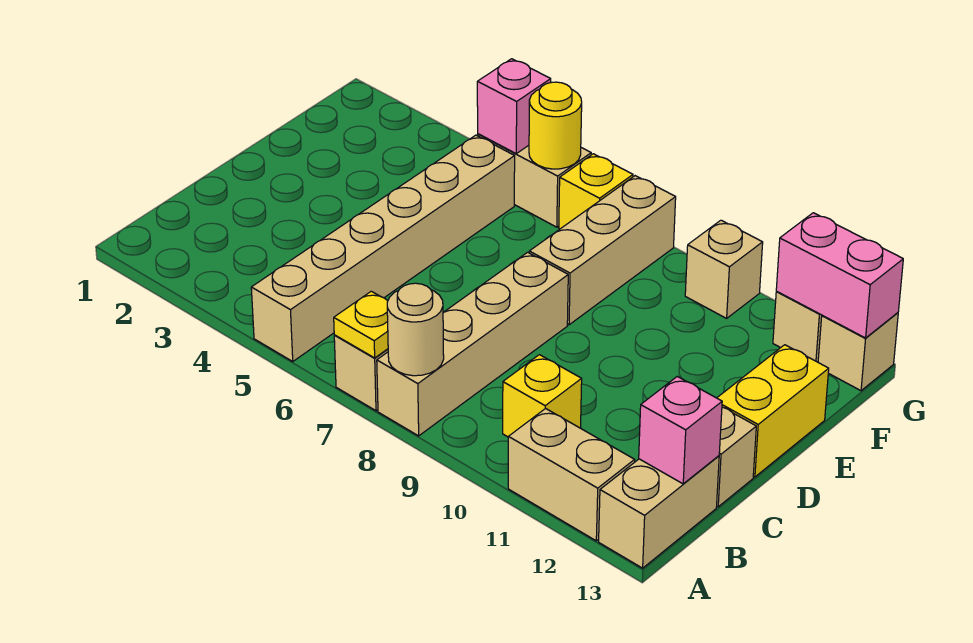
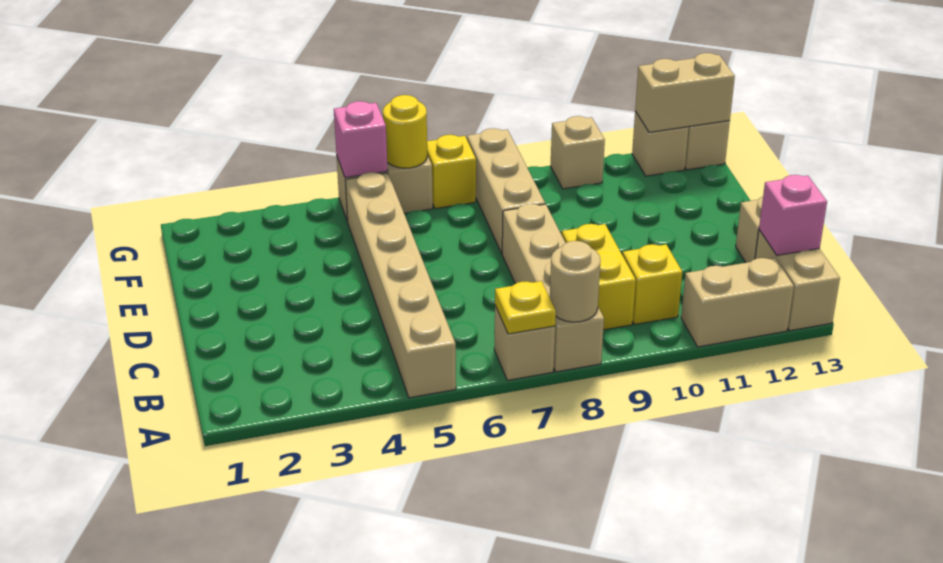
yellow brick D13:E13 level 1 -> yellow brick B9:C9 level 1
pink brick G12:G13 level 2 -> tan brick G12:G13 level 2

